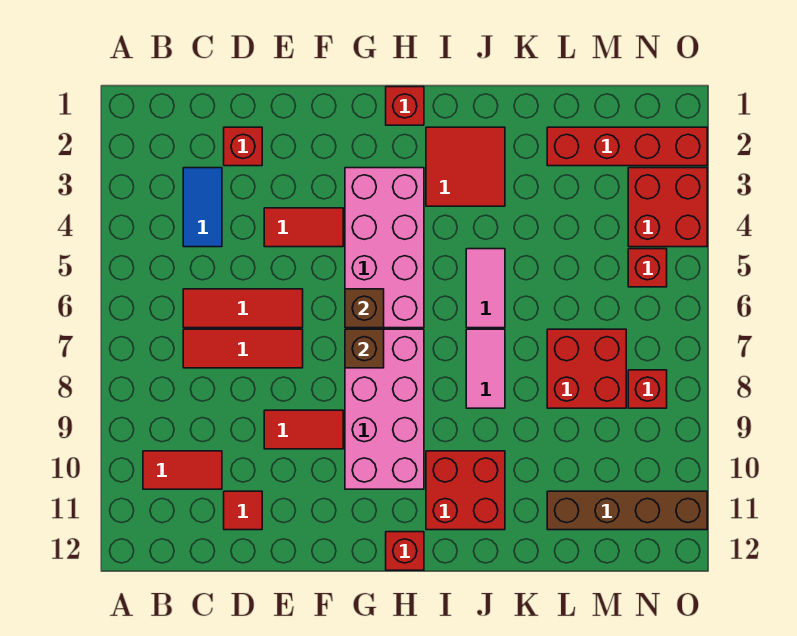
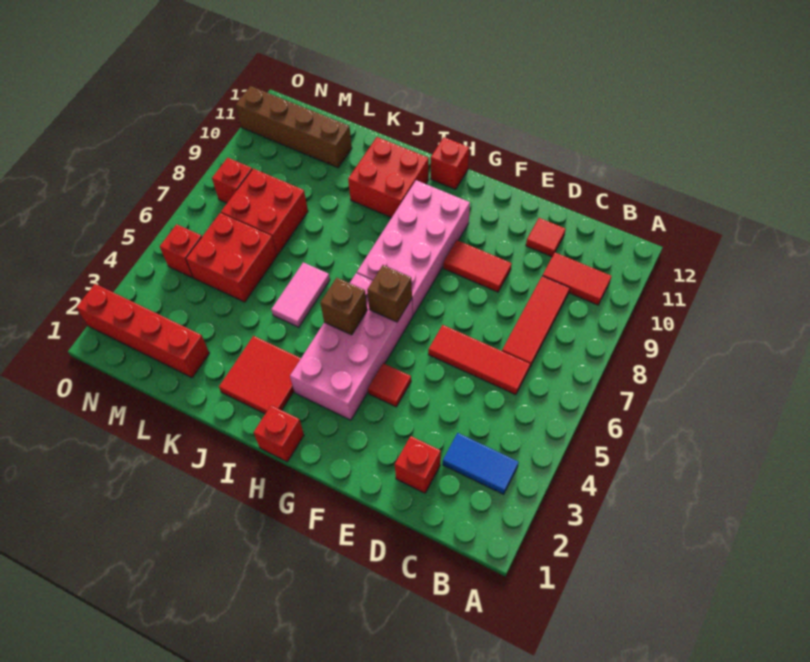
blue tile C3:C4 level 1 -> blue tile B3:C3 level 1
red tile C7:E7 level 1 -> red tile C7:C9 level 1
red tile E4:F4 level 1 -> red tile F4 level 1
brown brick G7 level 2 -> brown brick H5 level 2
pink tile J7:J8 level 1 -> none
red brick N3:O4 level 1 -> red brick L5:M6 level 1

